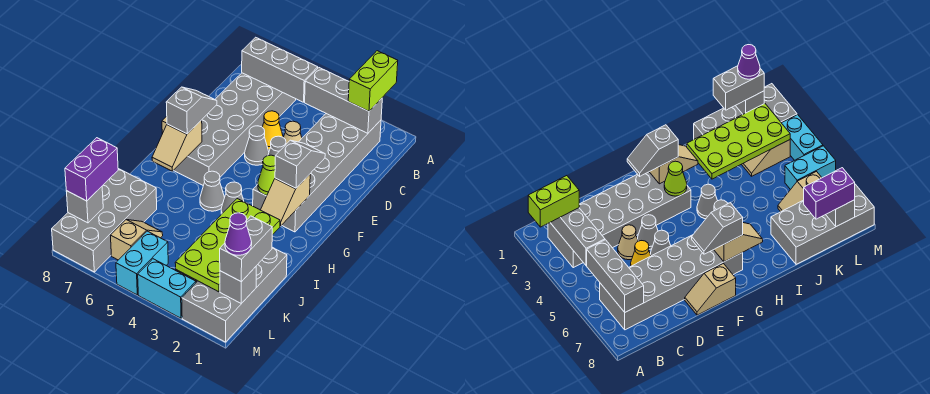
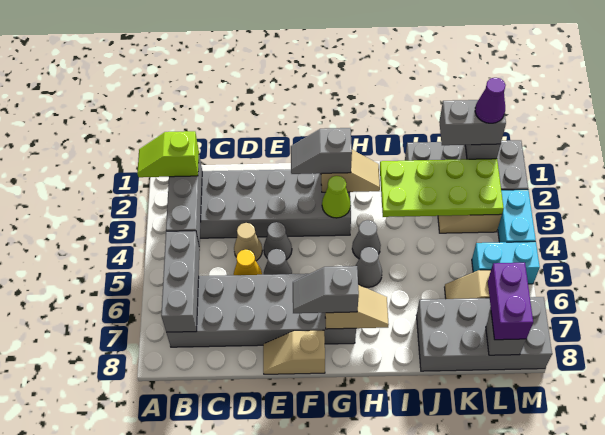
lime brick A2:B2 level 3 -> lime slope A2:B2 level 3 top B
purple brick K8:L8 level 3 -> purple brick L7:L8 level 3

